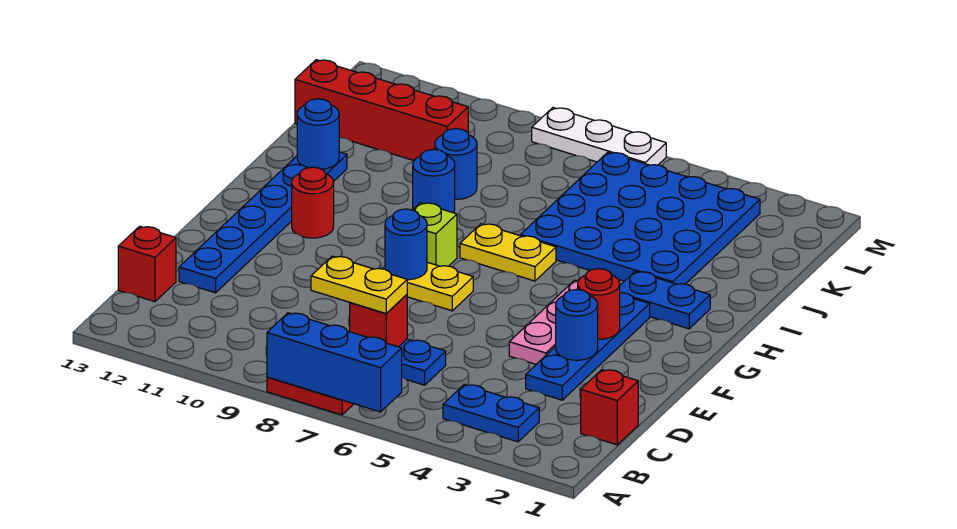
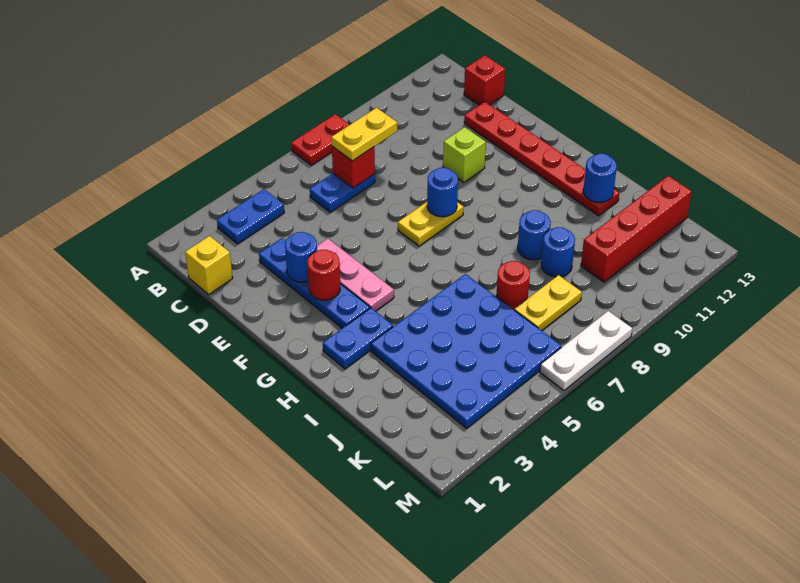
blue brick A6:A8 level 2 -> none
red brick C1 level 1 -> yellow brick C1 level 1
blue plate D12:I12 level 1 -> red plate D12:I12 level 1
lime brick G8 level 1 -> lime brick E10 level 1
red round brick G11 level 1 -> red round brick J7 level 1
yellow plate H6:H7 level 1 -> yellow plate K7:K8 level 1

